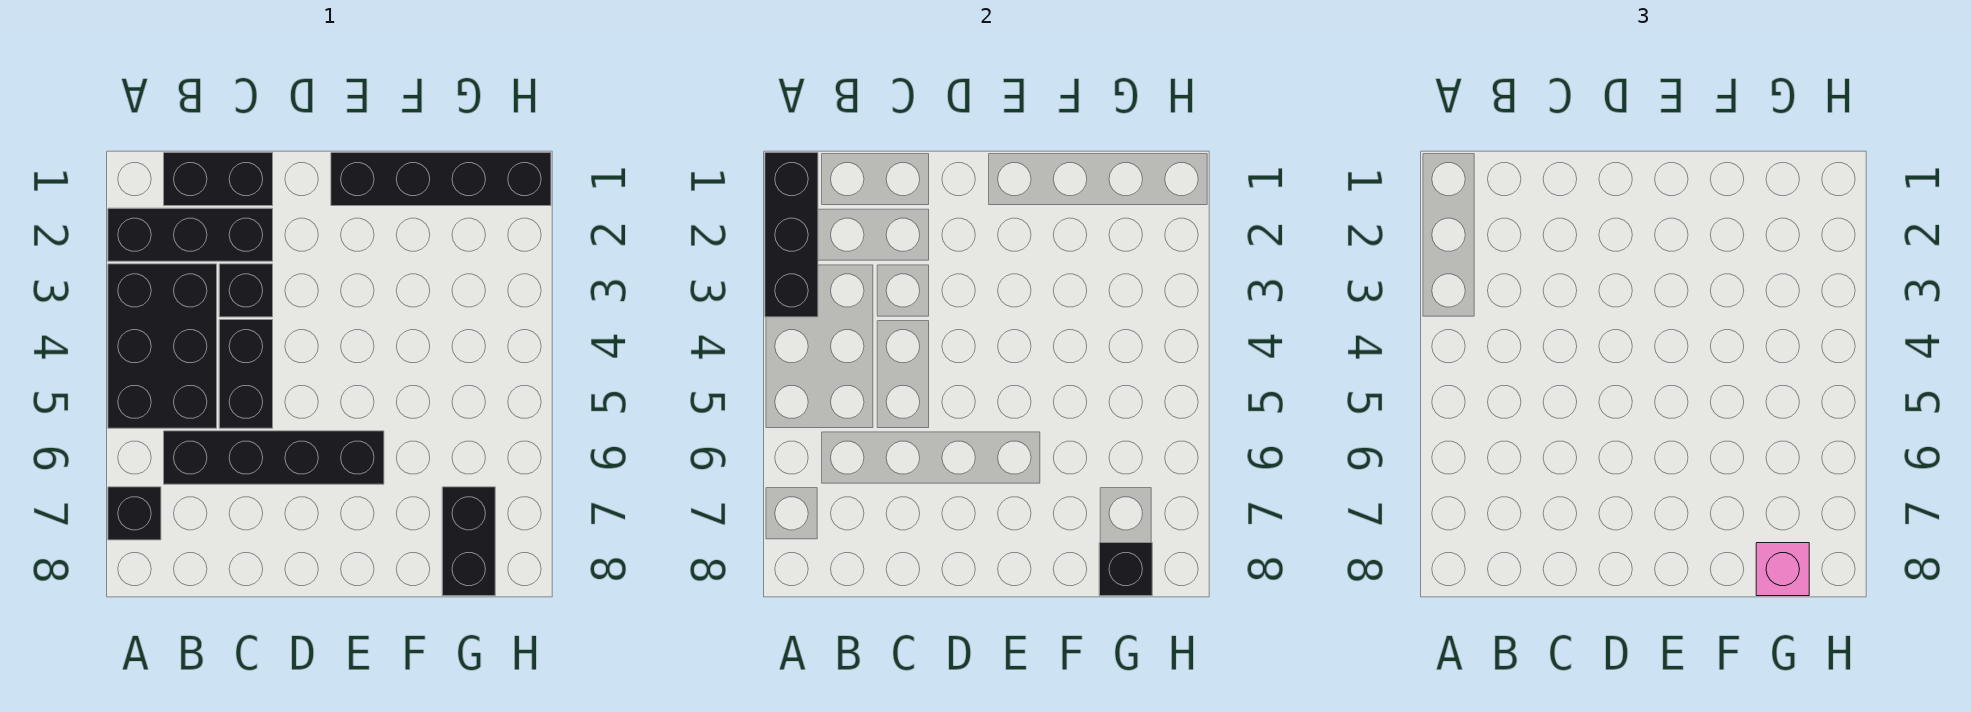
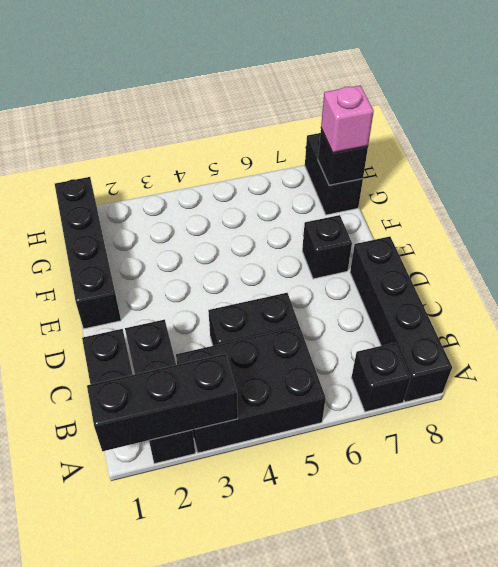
black brick B6:E6 level 1 -> black brick A8:D8 level 1
black brick C3 level 1 -> black brick E7 level 1
black brick G7:G8 level 1 -> black brick G8:H8 level 1

